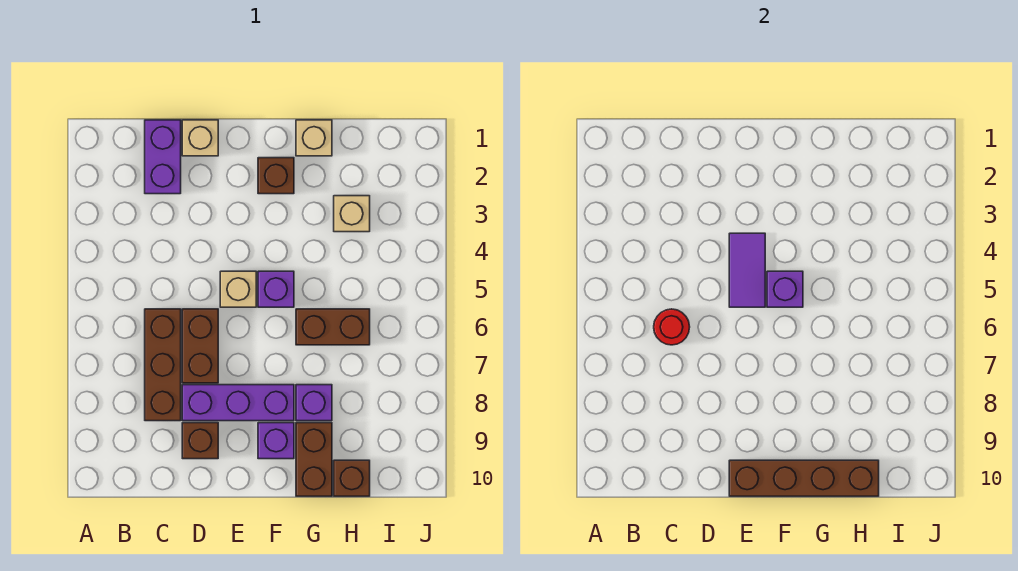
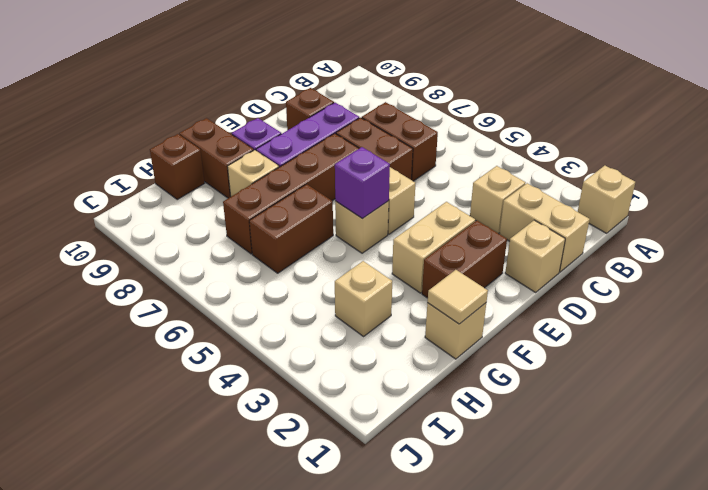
none -> tan brick A1 level 1
purple brick C1:C2 level 1 -> tan brick C1:C2 level 1
none -> tan brick C3 level 1
brown brick C6:C8 level 1 -> brown brick C6:C7 level 1
red round brick C6 level 2 -> none
none -> tan brick E3:F3 level 1
purple tile E4:E5 level 2 -> none
brown brick E10:H10 level 2 -> brown brick E7:H7 level 1
brown brick F2 level 1 -> brown brick E2:F2 level 1
purple brick F5 level 1 -> tan brick F5 level 1
none -> tan tile G1 level 2
purple brick G8 level 1 -> tan brick G8 level 1

